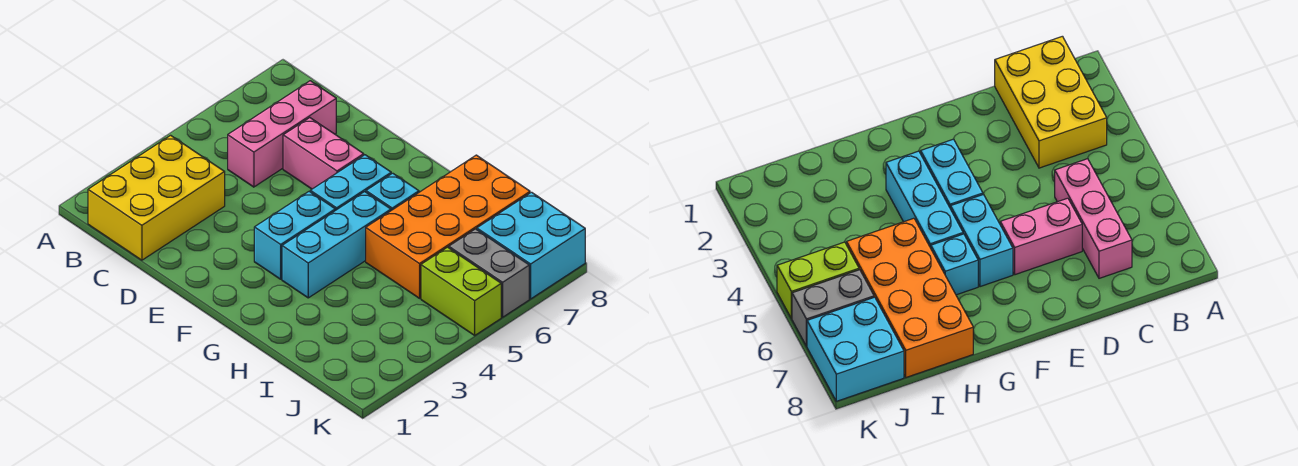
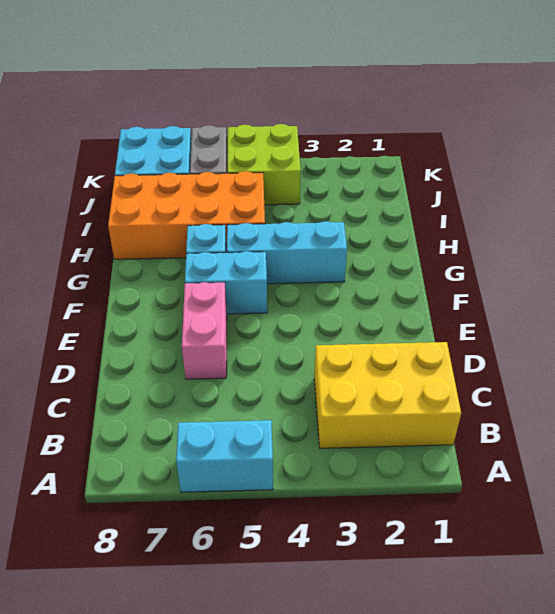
pink brick C5:C7 level 1 -> none
cyan brick F3:F4 level 1 -> cyan brick A5:A6 level 1
lime brick J5:K5 level 1 -> lime brick J4:K5 level 1

